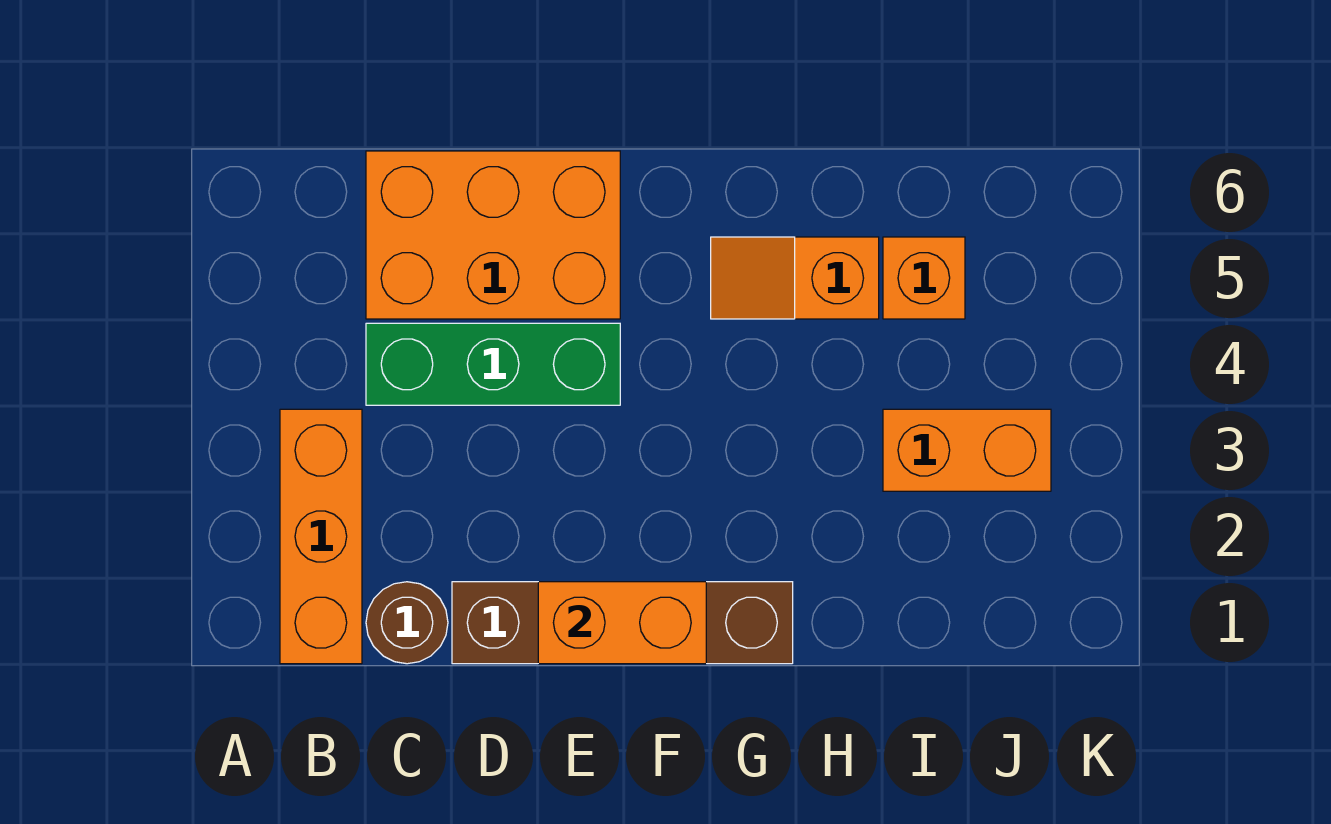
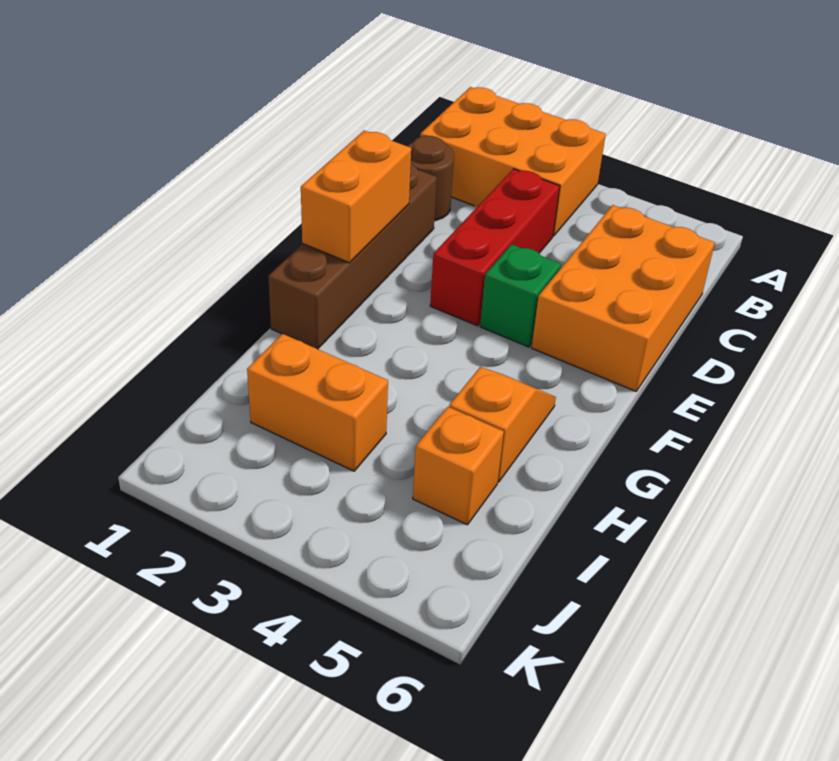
orange brick B1:B3 level 1 -> orange brick A1:B3 level 1
none -> red brick C3:E3 level 1
green brick C4:E4 level 1 -> green brick E4 level 1
orange brick I3:J3 level 1 -> orange brick I2:I3 level 1

